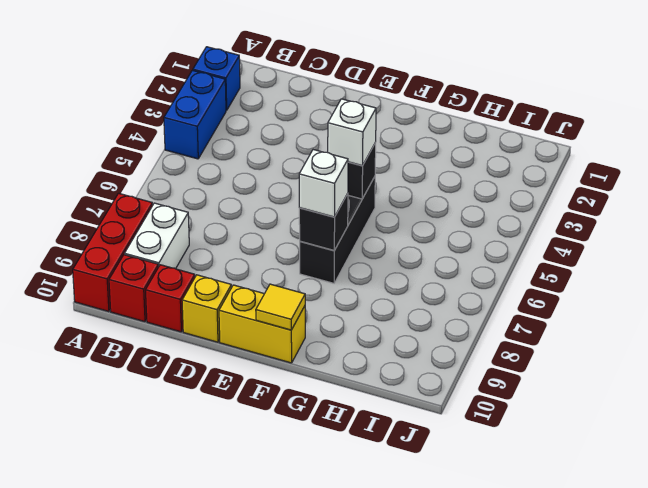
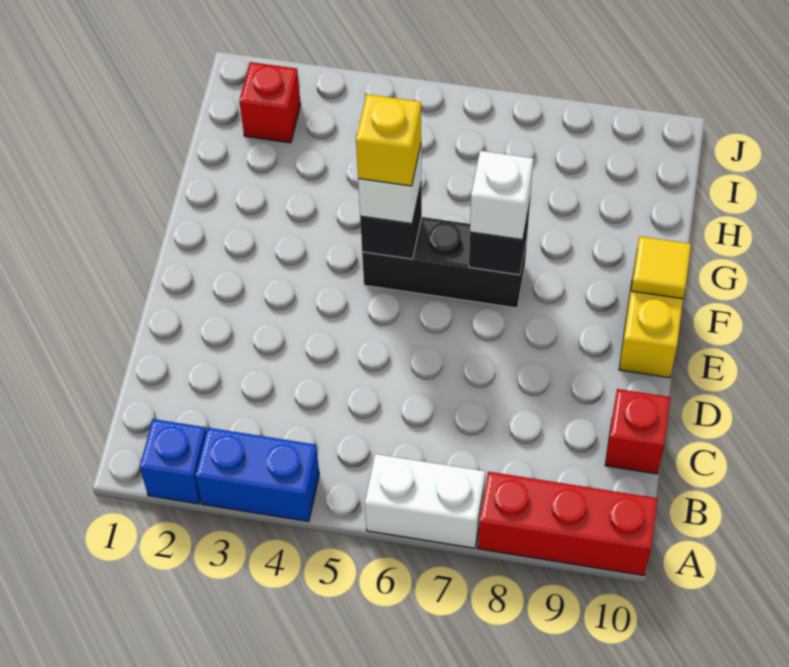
white brick B8:B9 level 1 -> white brick A6:A7 level 1
red brick B10 level 1 -> red brick I2 level 1
yellow brick D10 level 1 -> yellow brick F5 level 4

